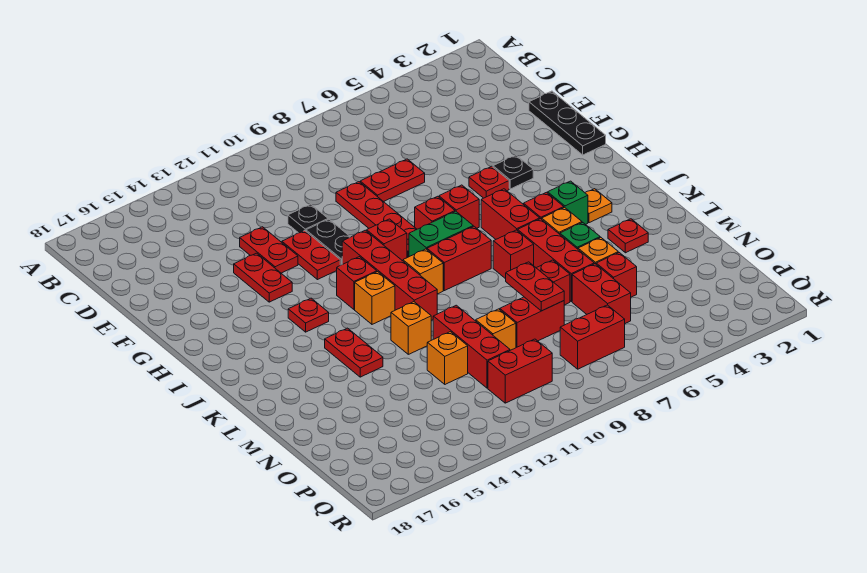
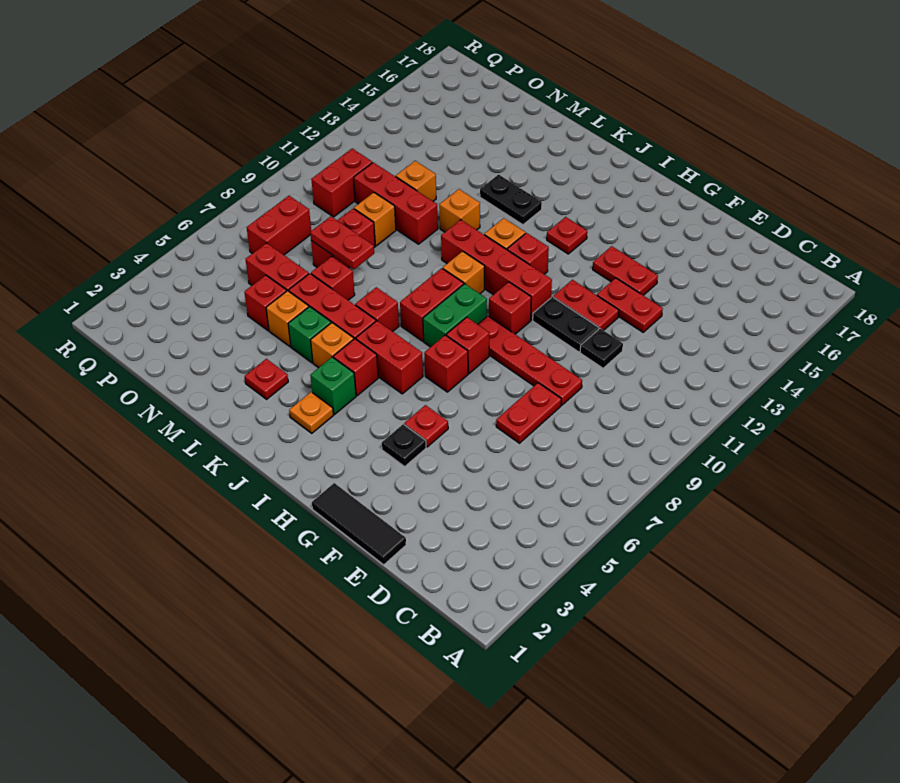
black plate E1:G1 level 1 -> black tile E1:G1 level 1
red plate K14:L14 level 1 -> black plate K14:L14 level 1

